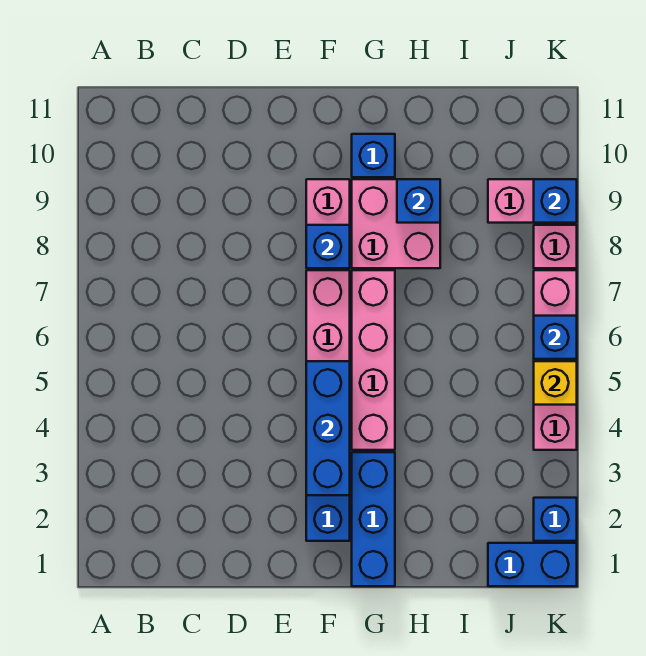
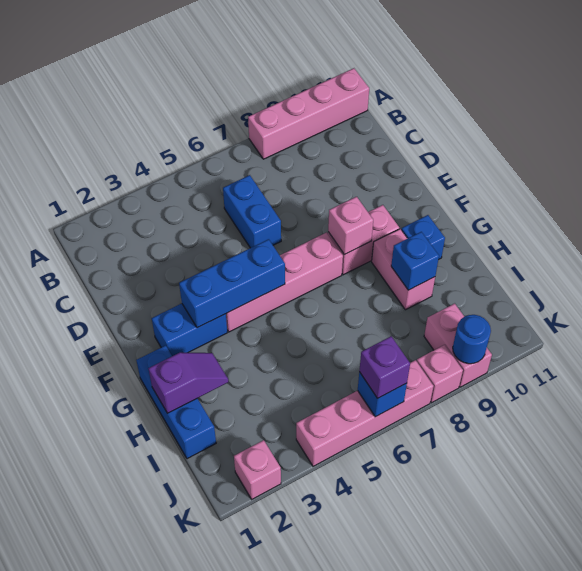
blue brick F8 level 2 -> pink brick F8 level 2
blue brick G1:G3 level 1 -> blue brick G1:I1 level 1
pink brick G4:G7 level 1 -> pink brick A8:A11 level 1
pink brick G8:H9 level 1 -> pink brick G9:H9 level 1
none -> purple slope H1:H2 level 2 top 1
blue brick J1:K1 level 1 -> blue brick C6:D6 level 1
blue brick K2 level 1 -> pink brick K2 level 1
yellow brick K5 level 2 -> none
none -> purple brick K6 level 3
blue brick K9 level 2 -> blue round brick K9 level 2

